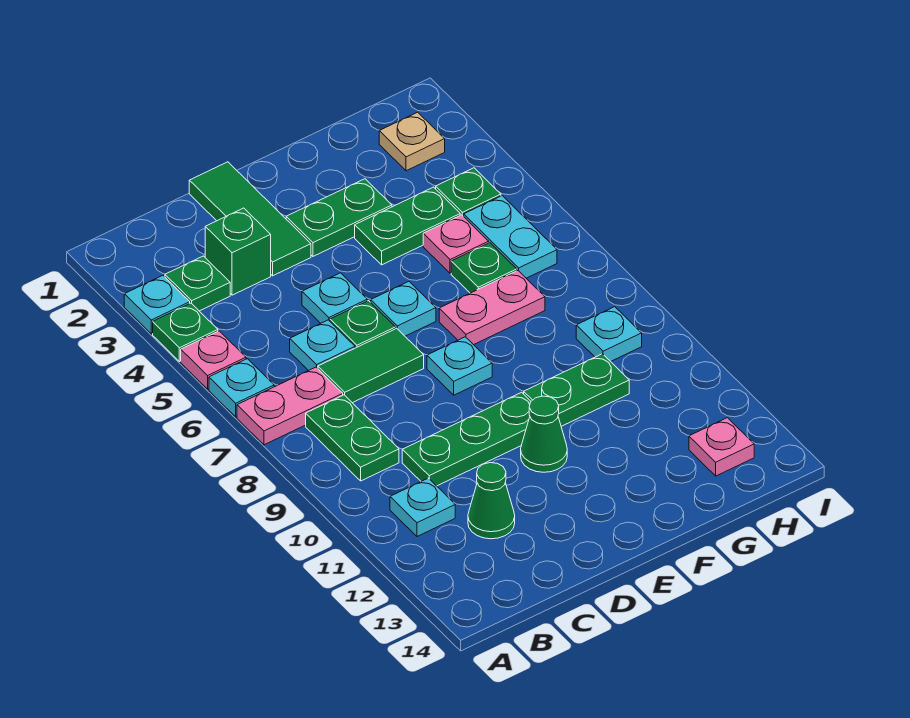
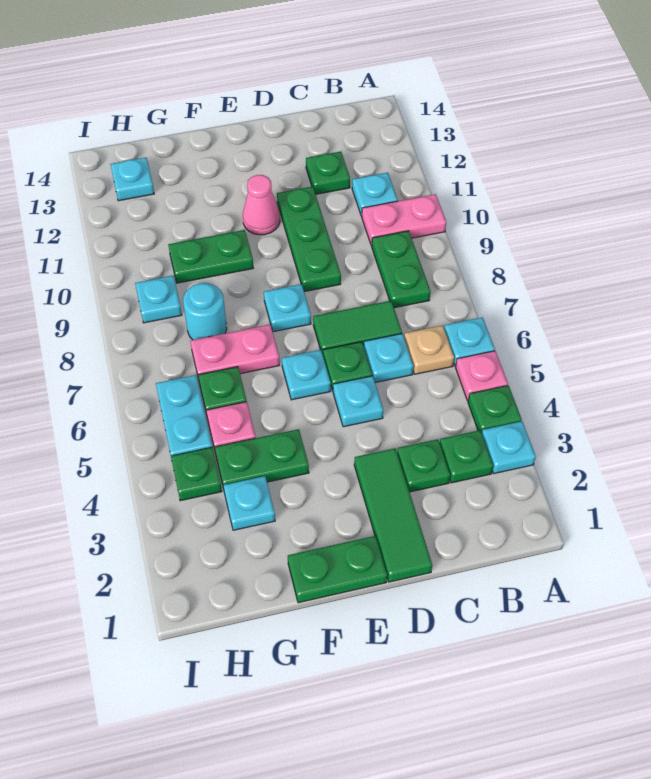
pink plate A7:B7 level 1 -> pink plate A10:B10 level 1
green brick C3 level 1 -> green plate C3 level 1
green plate C10:E10 level 1 -> green plate D9:D11 level 1
green cone C12 level 1 -> green plate C12 level 1
green plate E3:F3 level 1 -> green plate E1:F1 level 1
green cone E11 level 1 -> pink cone E11 level 1
none -> cyan plate G3 level 1
none -> cyan round brick G8 level 1
tan plate H2 level 1 -> tan plate B6 level 1
pink plate H13 level 1 -> cyan plate H13 level 1

